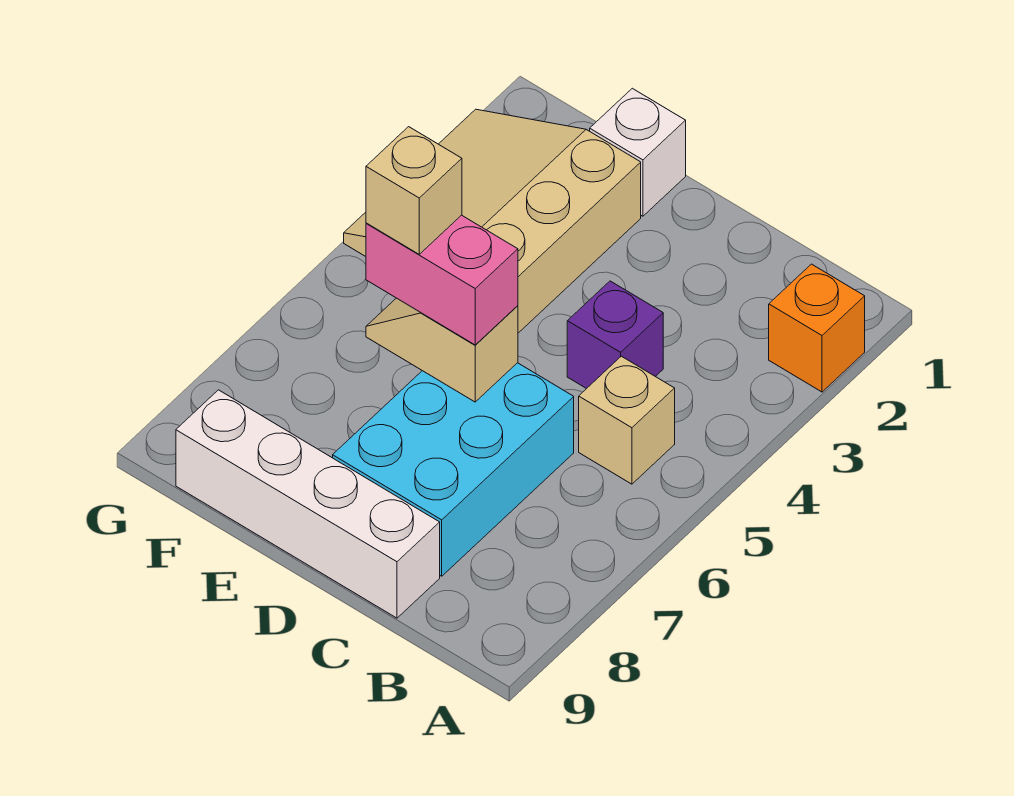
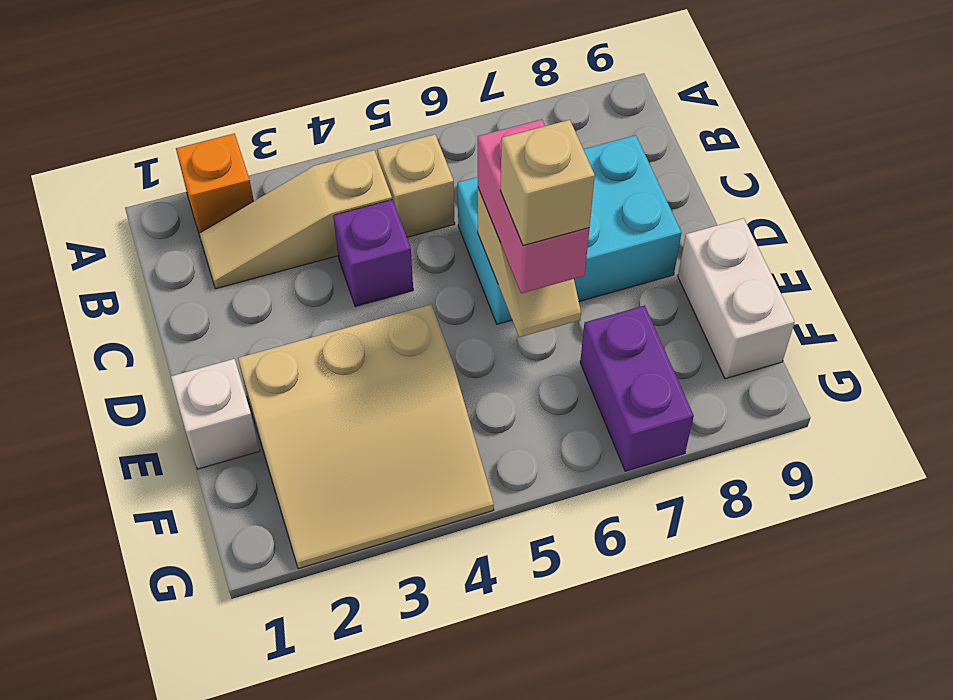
none -> tan slope B2:B4 level 1 top 4
white brick C9:F9 level 1 -> white brick E9:F9 level 1
none -> purple brick F7:G7 level 1

